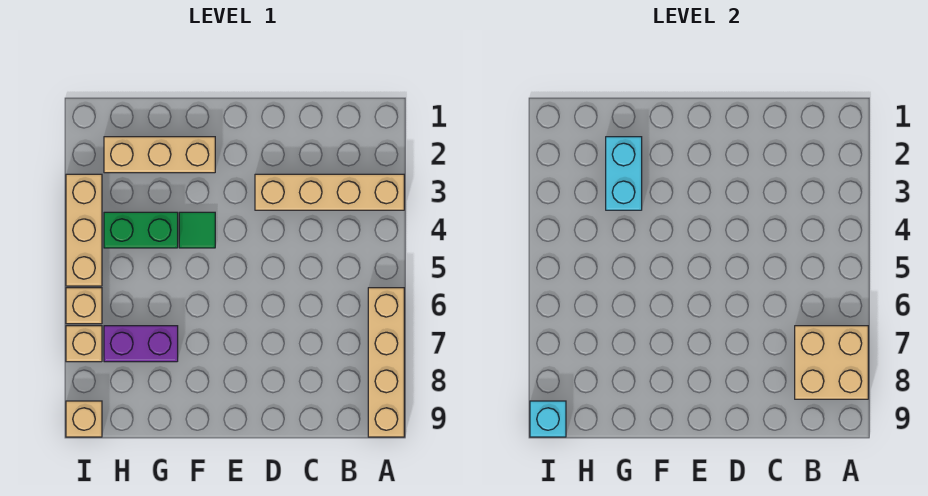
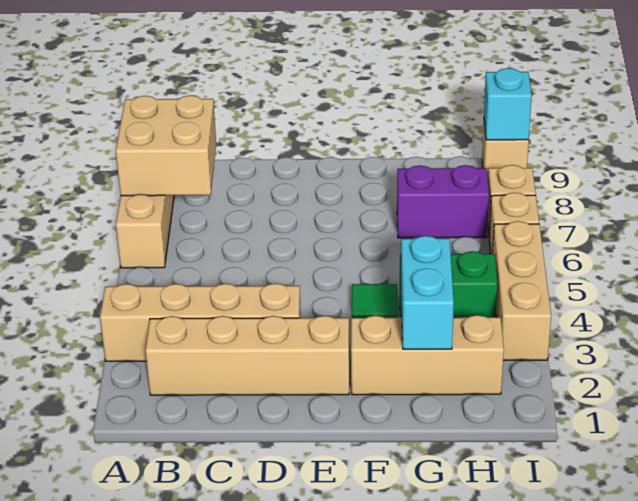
none -> tan brick B2:E2 level 1

